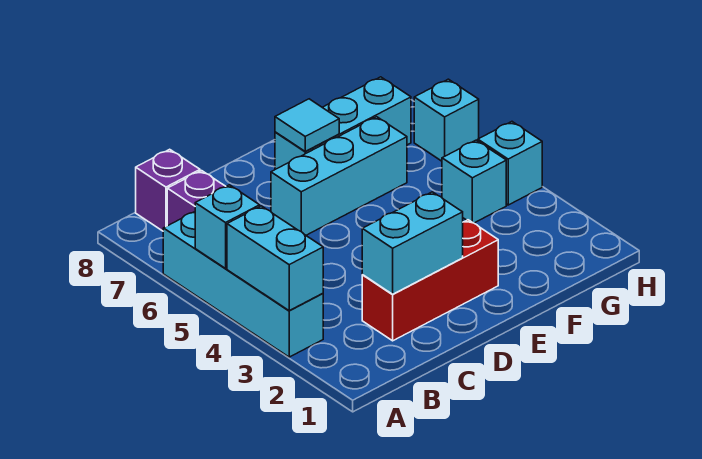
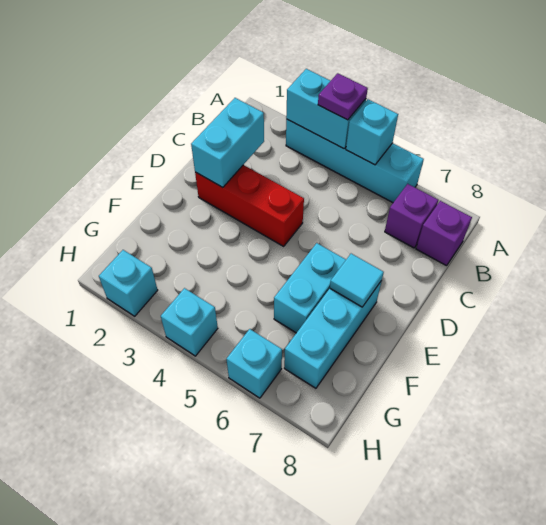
none -> purple plate A4 level 3
red brick C2:E2 level 1 -> red brick D2:D4 level 1
cyan brick D6:F6 level 1 -> cyan brick E6:F6 level 1
cyan brick G4 level 1 -> cyan brick H2 level 1

